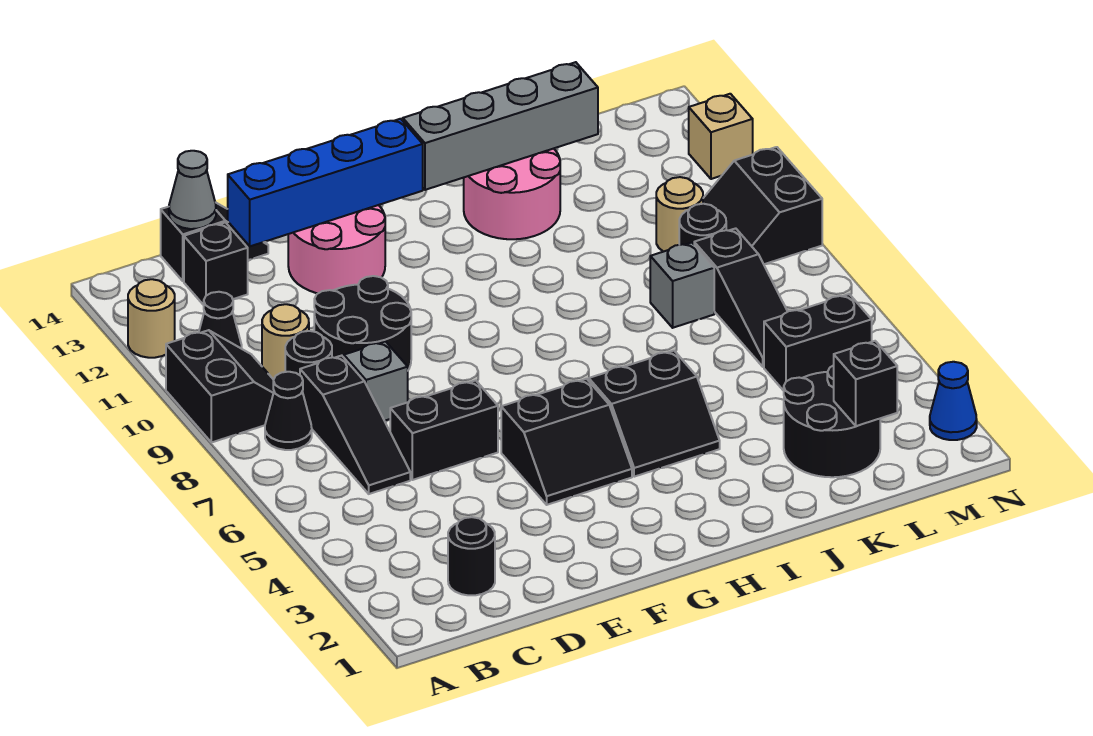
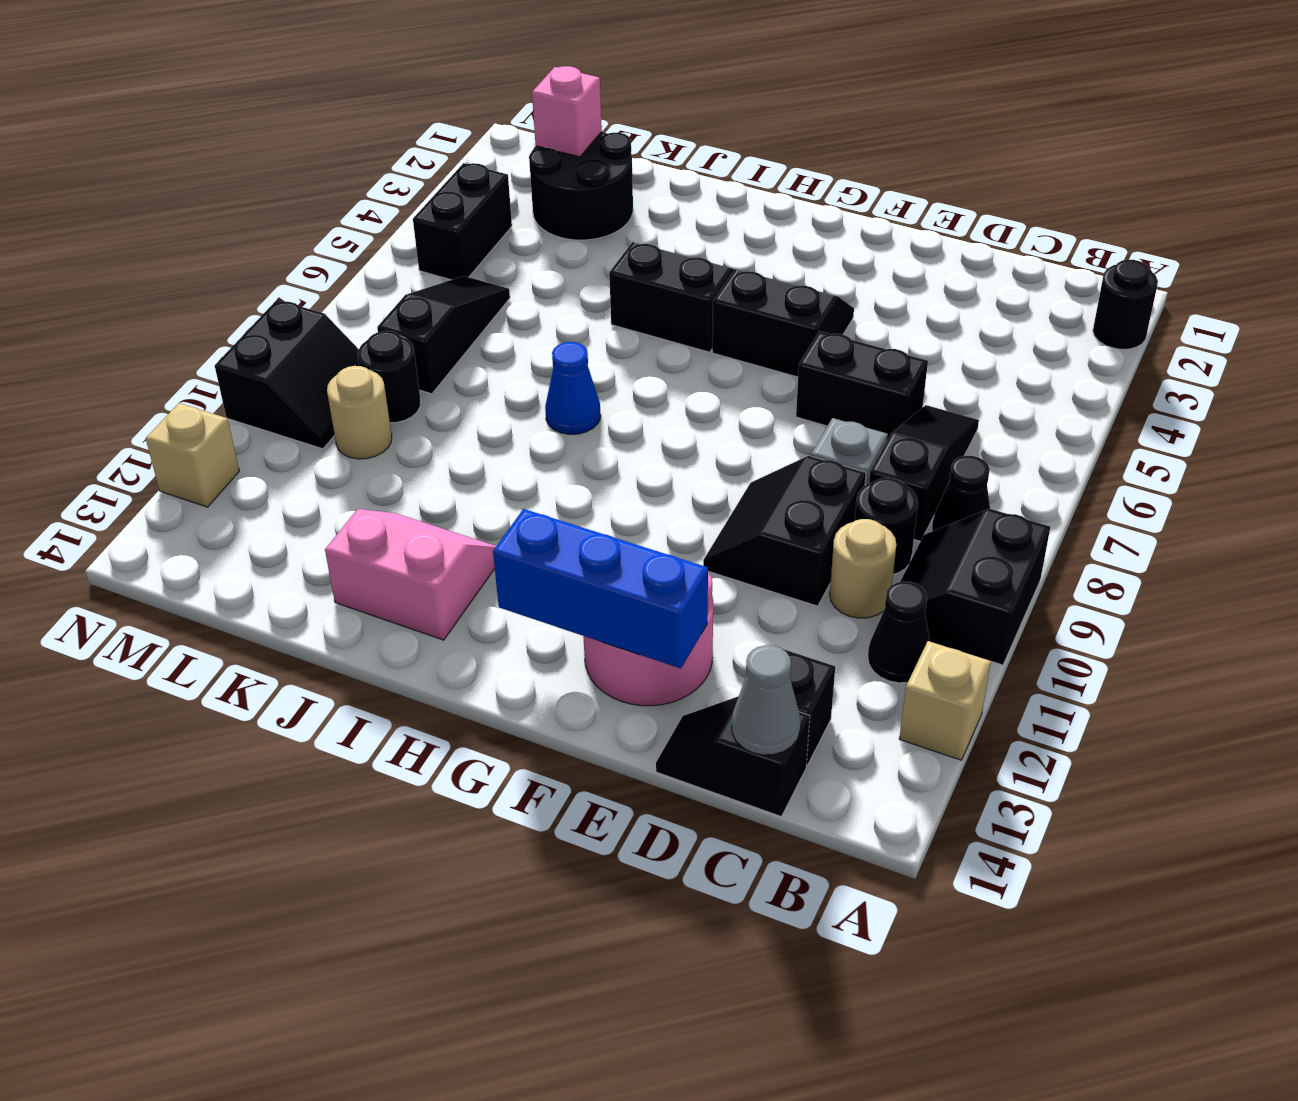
tan round brick A12 level 1 -> tan brick A12 level 1
black round brick C2 level 1 -> black round brick A2 level 1
black round brick D9:E10 level 1 -> black slope D9:E10 level 1 top D
blue brick D13:G13 level 2 -> blue brick E13:G13 level 2
grey brick H13:K13 level 2 -> none
pink round brick I12:J13 level 1 -> pink slope I12:J13 level 1 top 13
grey brick K8 level 1 -> none
black brick L2 level 2 -> pink brick L2 level 2
black brick L5:M5 level 1 -> black brick M4:M5 level 1
blue cone N2 level 1 -> blue cone I8 level 1

